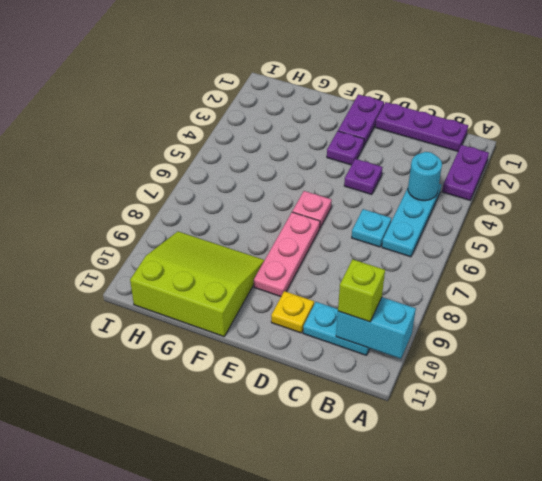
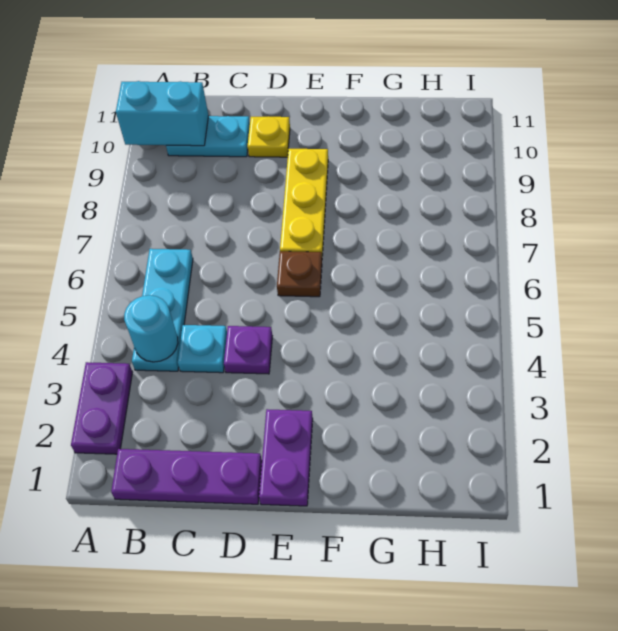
lime brick B10 level 3 -> none
cyan plate C6 level 1 -> cyan plate C4 level 1
purple plate E3 level 1 -> none
pink plate E6 level 1 -> brown plate E6 level 1
pink plate E7:E9 level 1 -> yellow plate E7:E9 level 1
lime slope F9:H11 level 1 top 11 -> none

